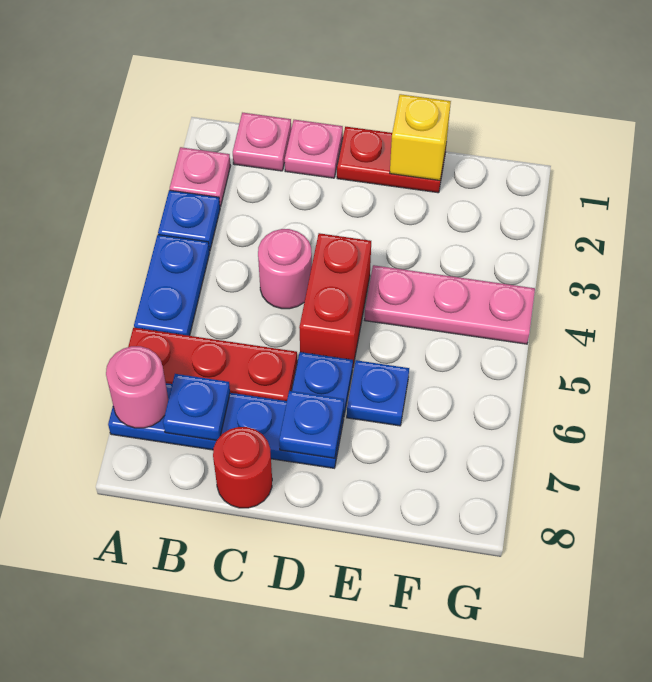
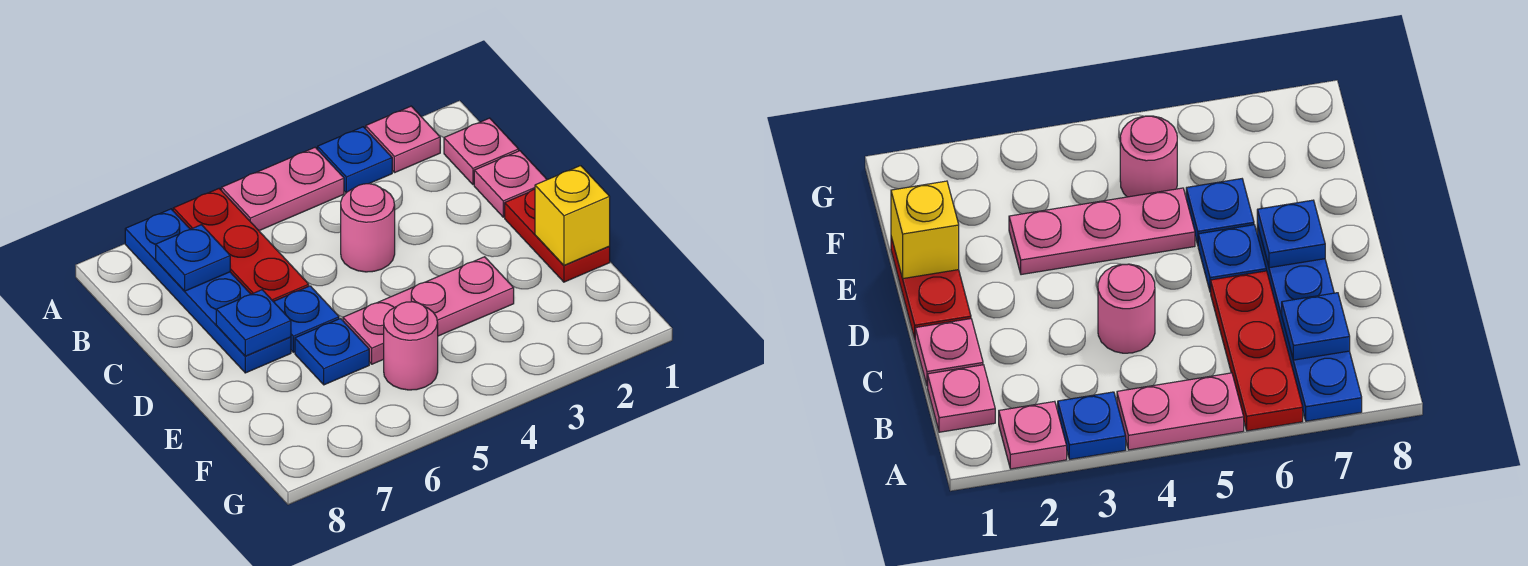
blue plate A4:A5 level 1 -> pink plate A4:A5 level 1
pink round brick A7 level 2 -> pink round brick F5 level 1
red round brick C8 level 1 -> none
red brick D4:D5 level 1 -> none
pink plate E4:G4 level 1 -> pink plate E3:E5 level 1

